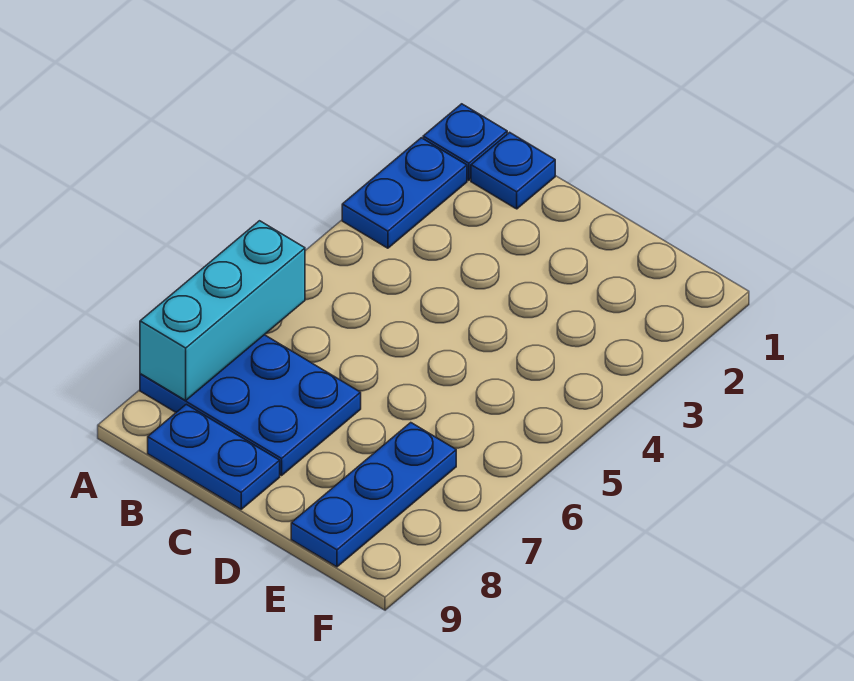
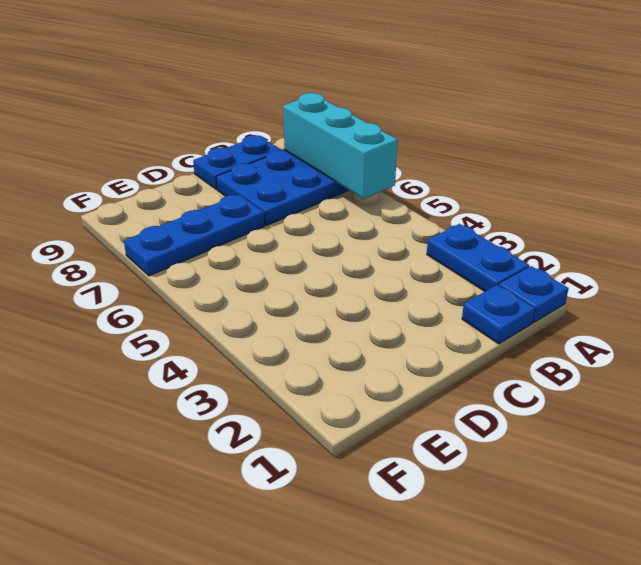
blue plate E7:E9 level 1 -> blue plate D7:F7 level 1

